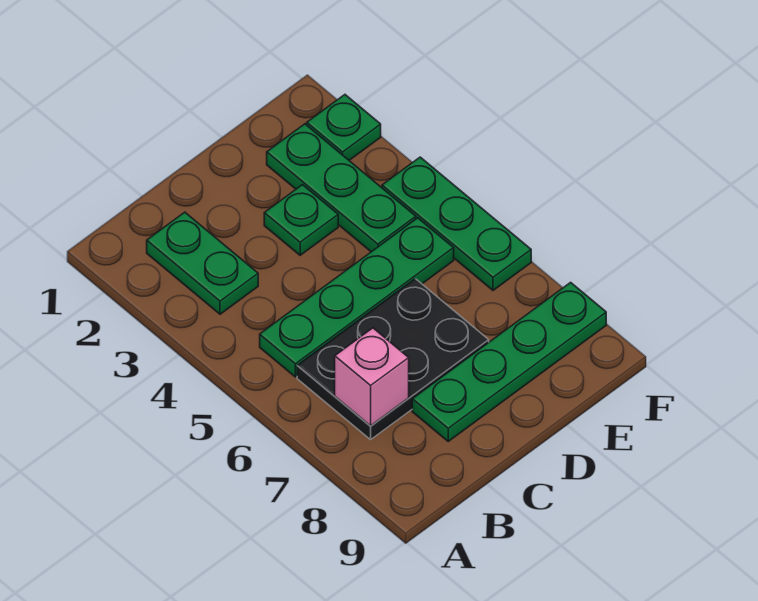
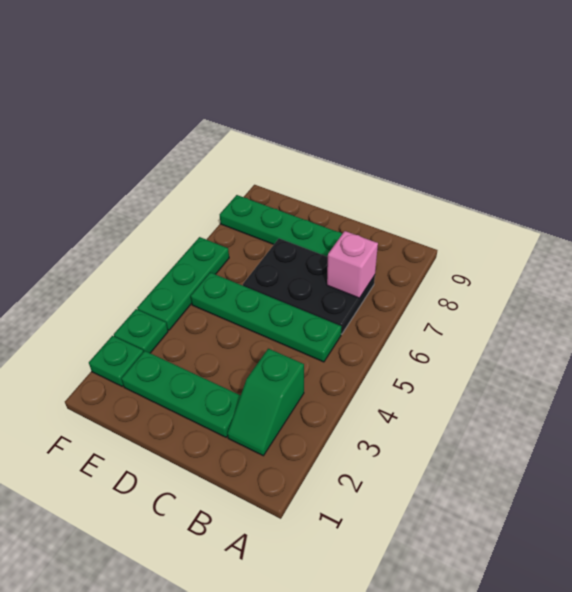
green plate B2:B3 level 1 -> green slope B2:B3 level 1 top 3
green plate D3 level 1 -> green plate F3 level 1
green plate E2:E4 level 1 -> green plate C2:E2 level 1

